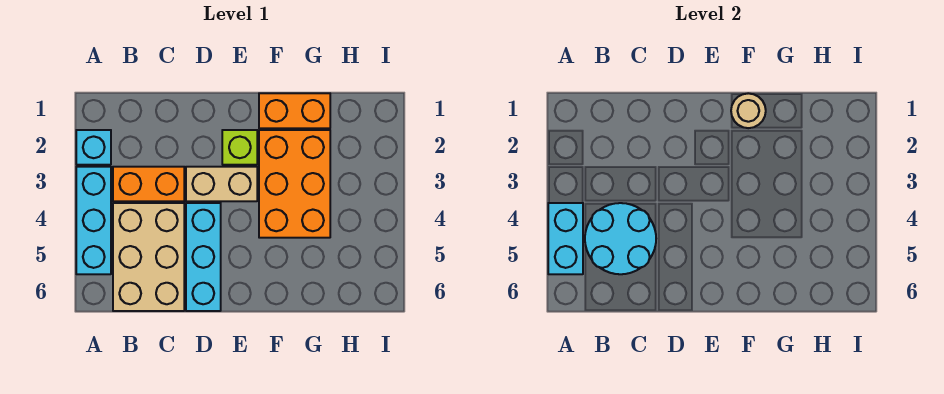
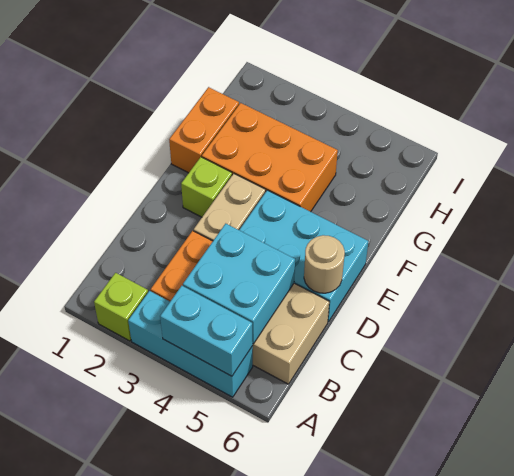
cyan brick A2 level 1 -> lime brick A2 level 1
cyan round brick B4:C5 level 2 -> cyan brick B4:C5 level 2
cyan brick D4:D6 level 1 -> cyan brick D4:E6 level 1
tan round brick F1 level 2 -> tan round brick D6 level 2

